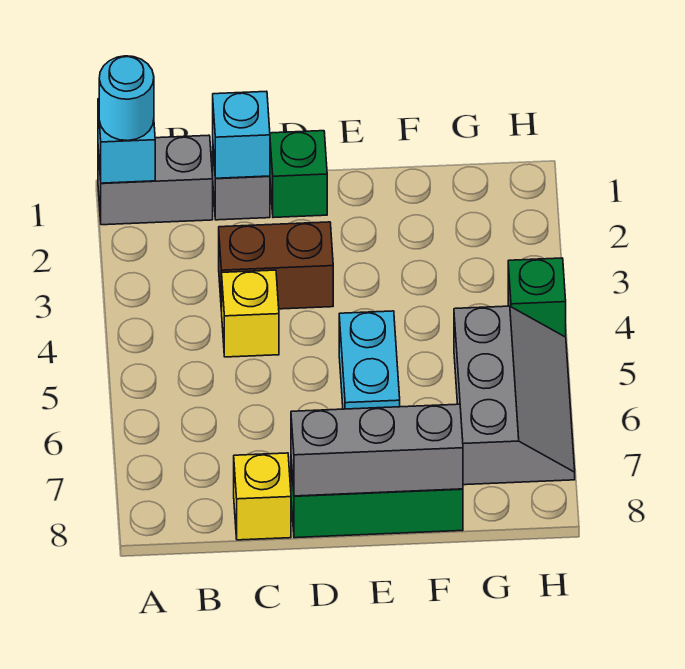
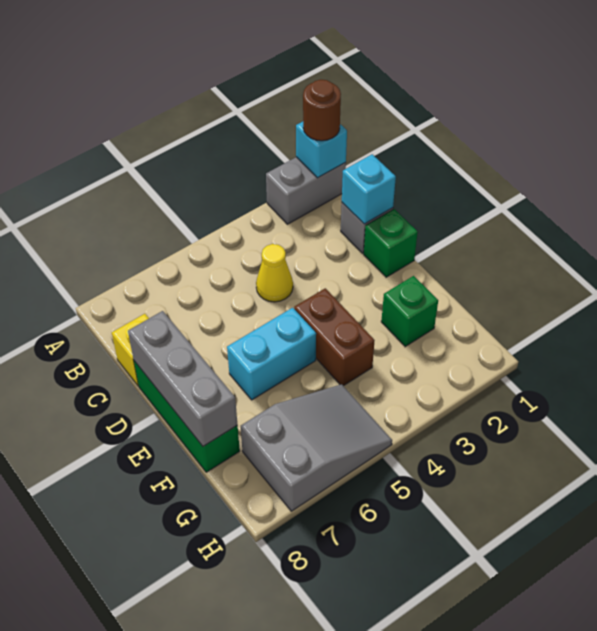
grey brick A1:B1 level 1 -> grey brick A1:A2 level 1
cyan round brick A1 level 3 -> brown round brick A1 level 3
brown brick C3:D3 level 1 -> brown brick E4:F4 level 1
yellow brick C4 level 1 -> yellow cone C4 level 1
grey slope G5:H7 level 1 top G -> grey slope G5:H7 level 1 top 7
green brick H4 level 1 -> green brick F2 level 1

